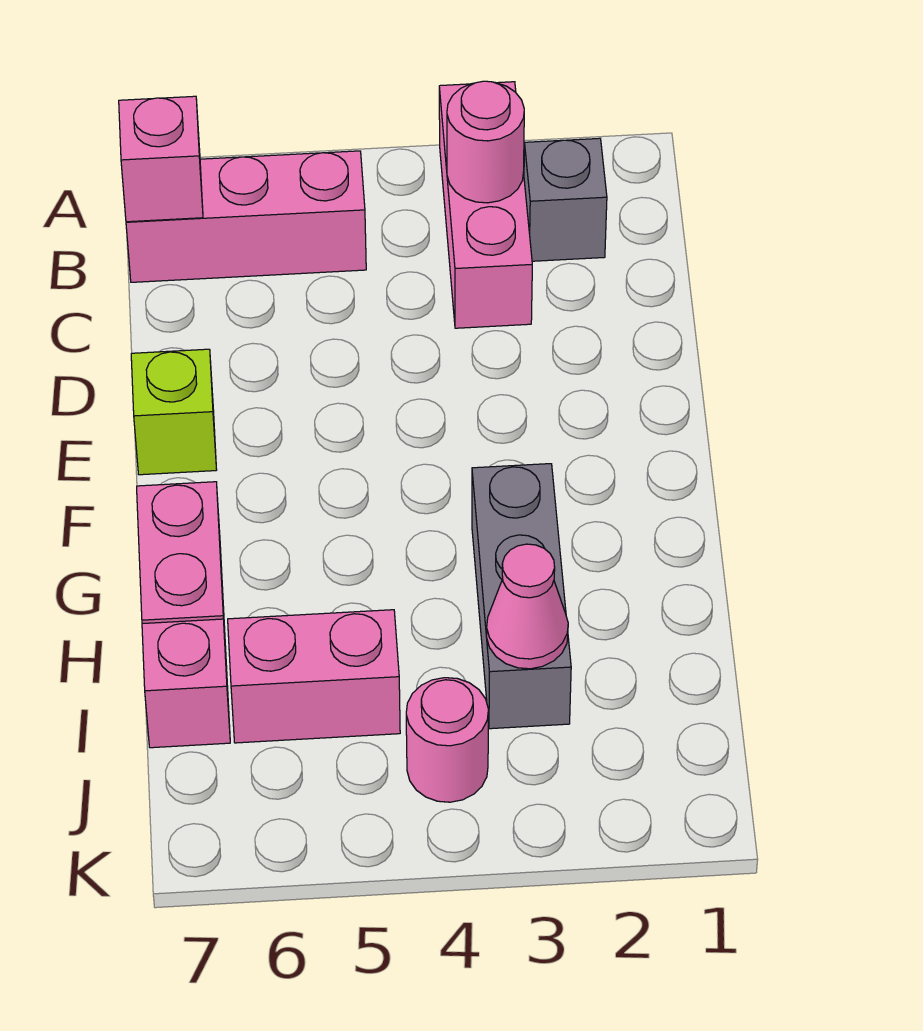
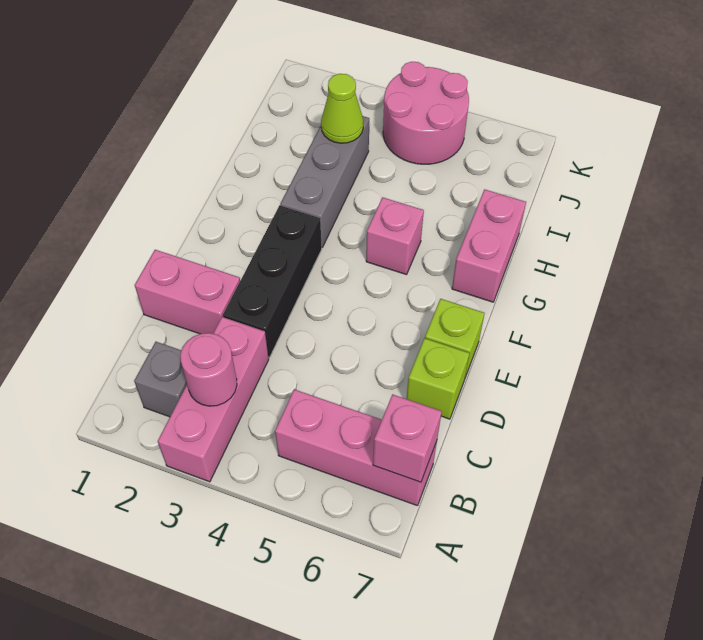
none -> black brick D3:F3 level 1
none -> lime brick D7 level 1
pink cone I3 level 2 -> lime cone I3 level 2
pink brick I5:I6 level 1 -> pink brick D1:D2 level 1
pink brick I7 level 1 -> pink brick G5 level 1
pink round brick J4 level 1 -> pink round brick J4:K5 level 1

